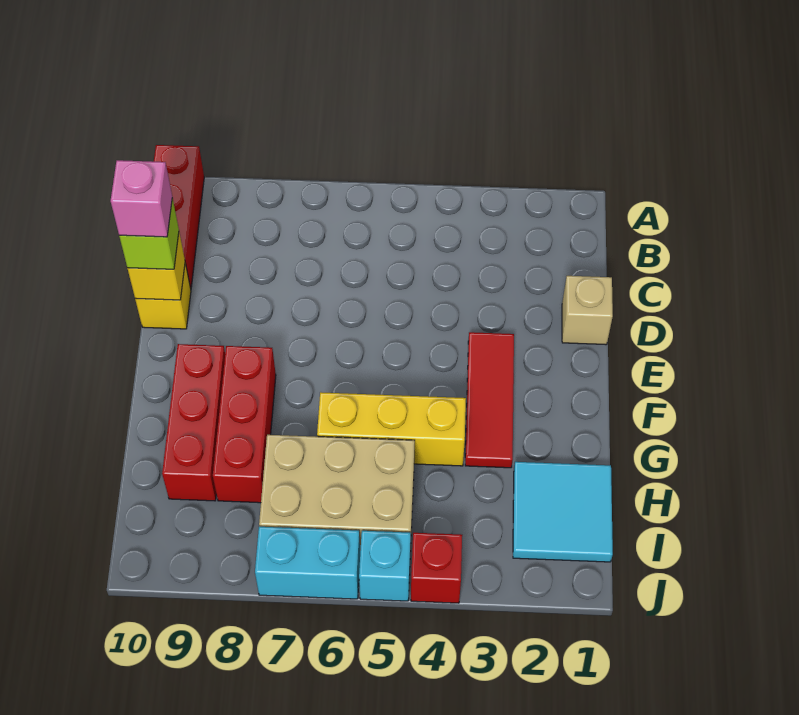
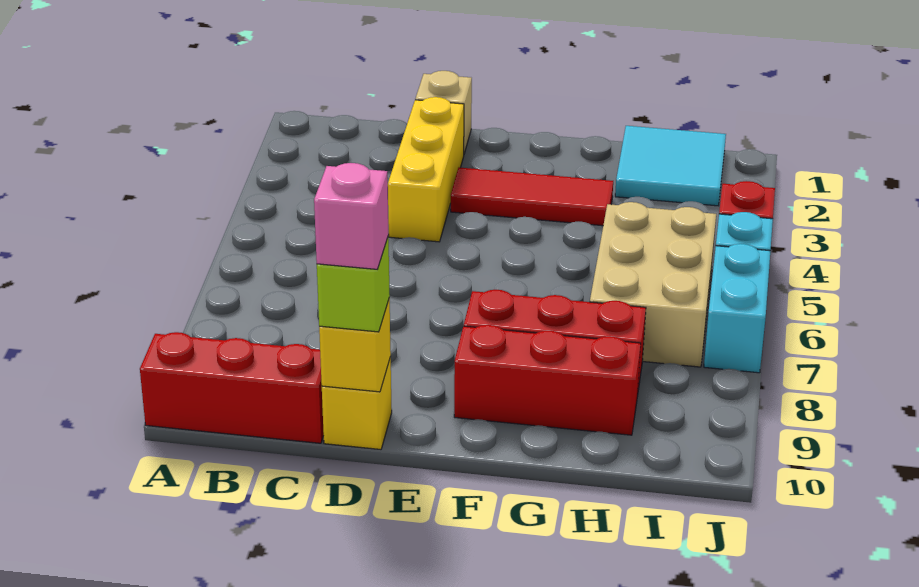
yellow brick G4:G6 level 1 -> yellow brick D2:D4 level 1

